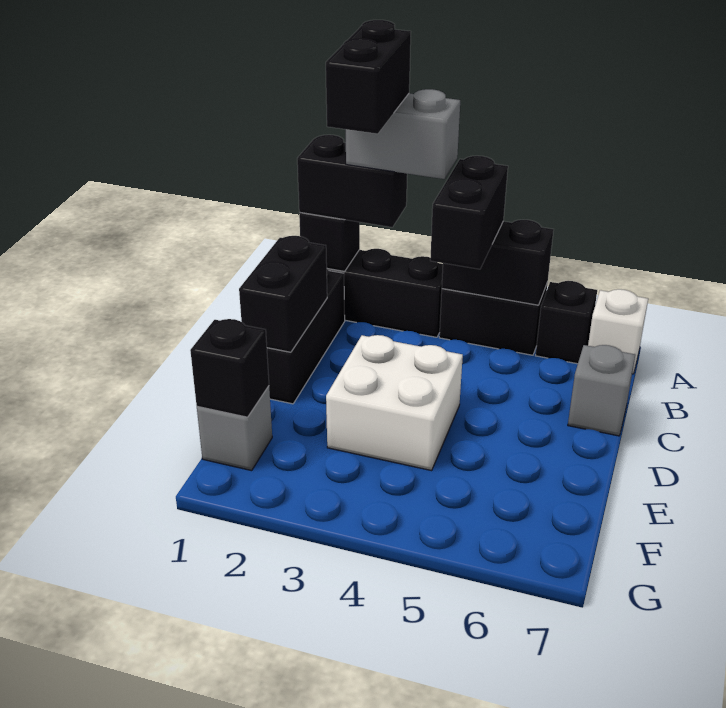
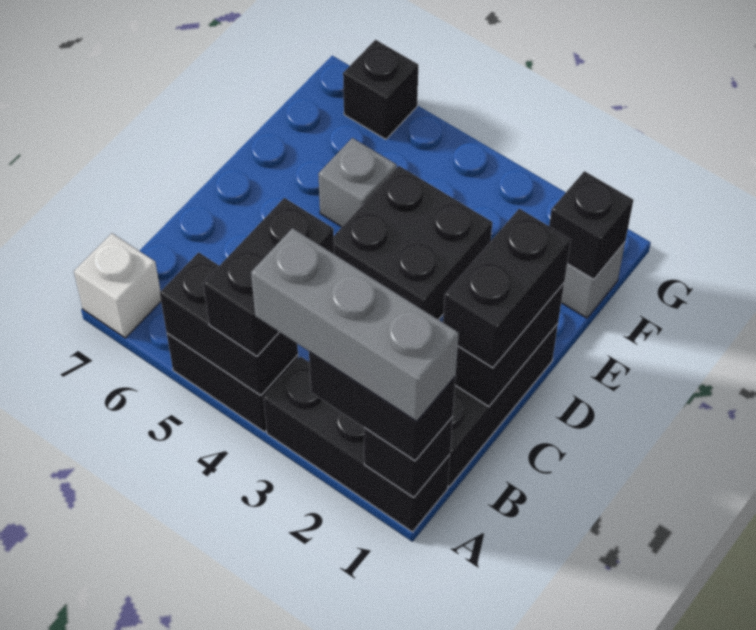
grey brick A2:A3 level 4 -> grey brick A1:A3 level 4
black brick A2:B2 level 5 -> black brick C1:D1 level 3
black brick A6 level 1 -> black brick G6 level 1
grey brick C7 level 1 -> grey brick E5 level 1
white brick D3:E4 level 1 -> black brick D3:E4 level 1

